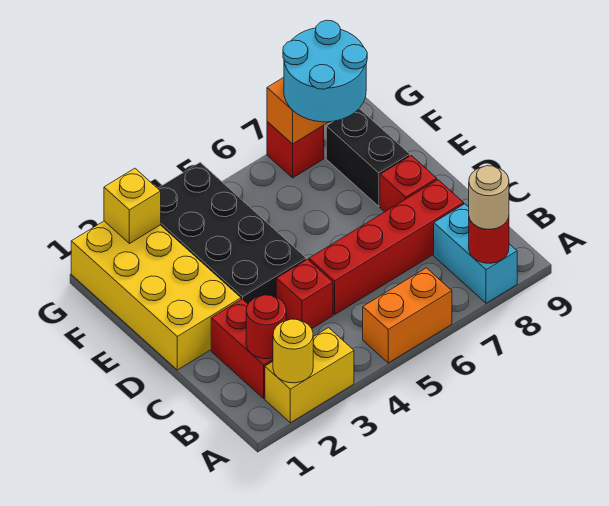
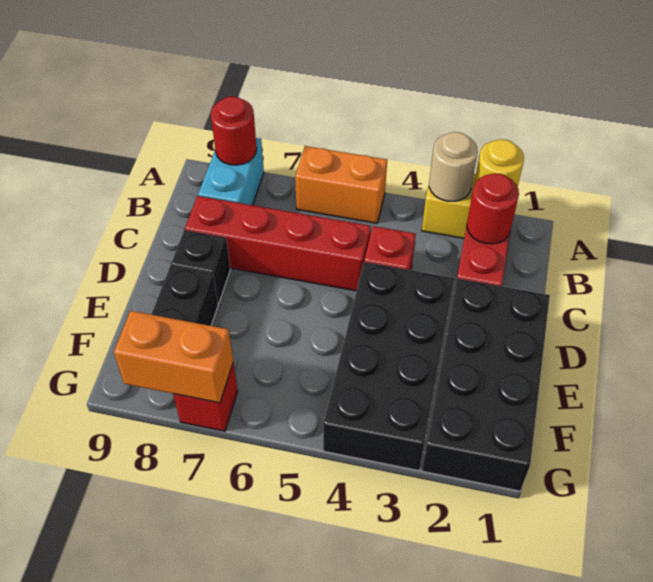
tan round brick A8 level 3 -> tan round brick A3 level 2
yellow brick D1:G2 level 1 -> black brick D1:G2 level 1
red brick D8 level 1 -> black brick D8 level 1
cyan round brick F7:G8 level 3 -> none
yellow brick G2 level 2 -> none

